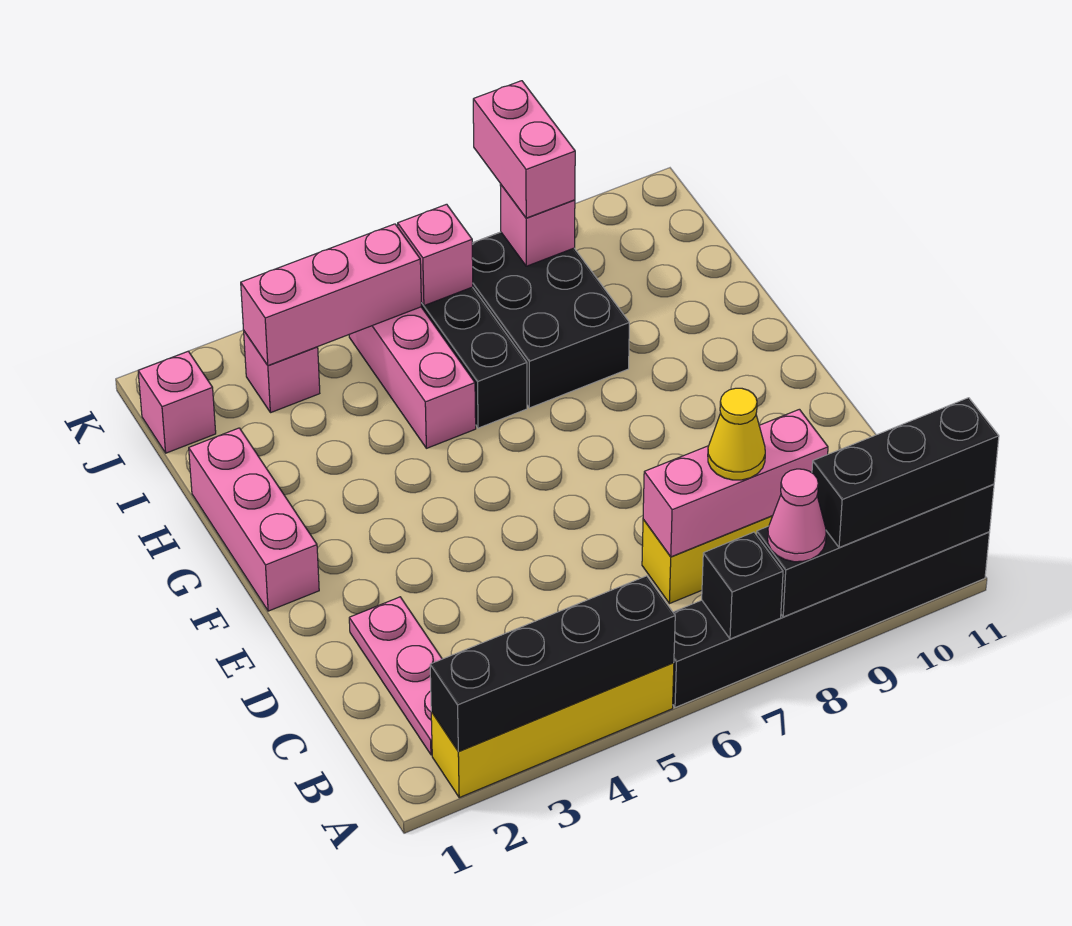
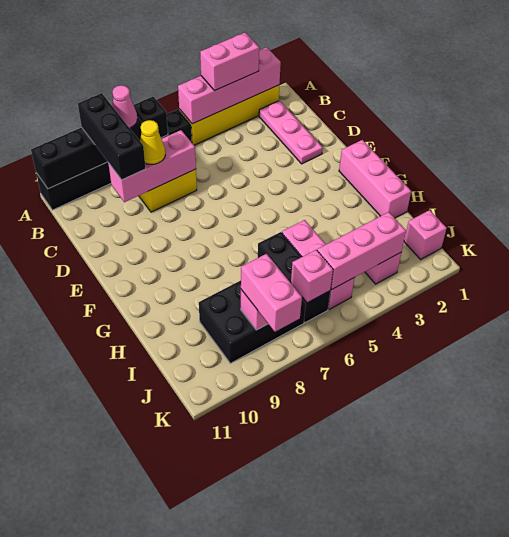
black brick A2:A5 level 2 -> pink brick A2:A5 level 2
none -> pink brick A3:A4 level 3
black brick A9:A11 level 3 -> black brick A9:C9 level 3
black brick H7:J8 level 1 -> black brick I7:J9 level 1

